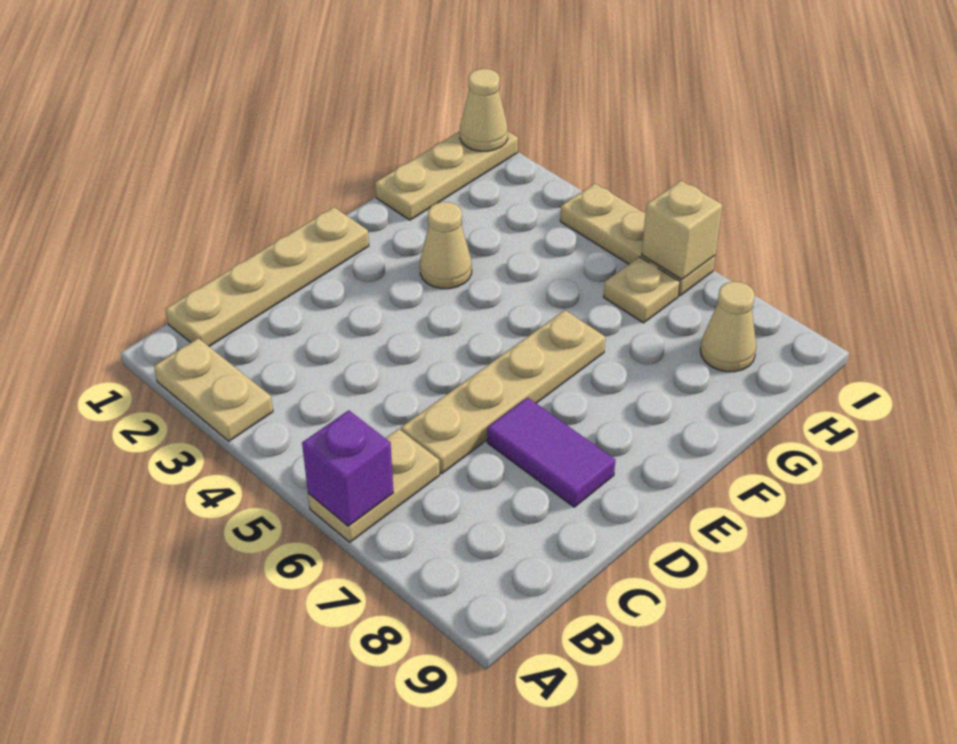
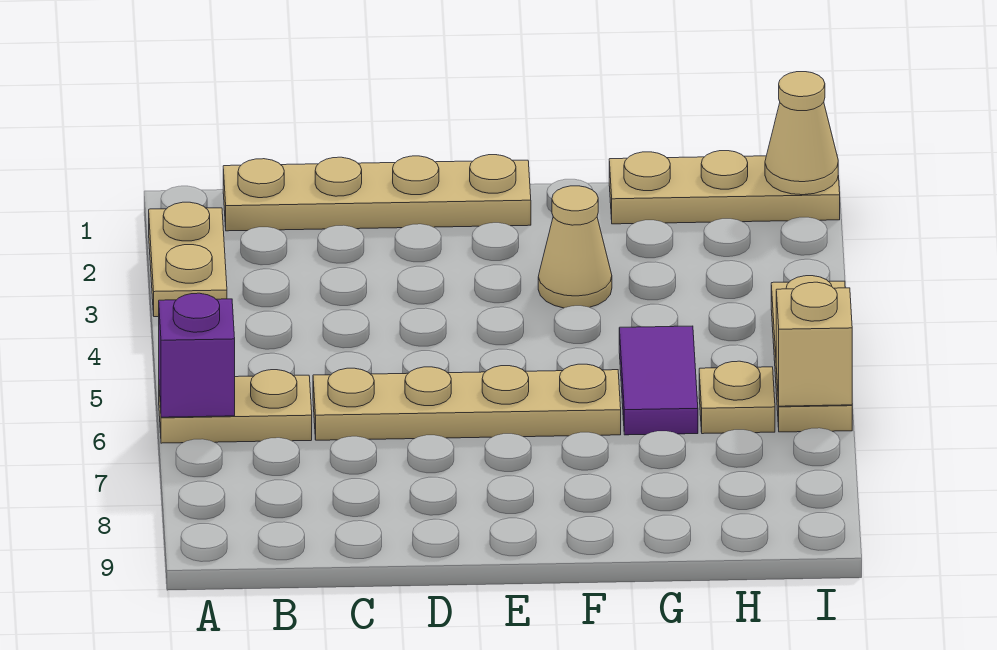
purple tile D7:D8 level 1 -> purple tile G5:G6 level 1
tan cone H8 level 1 -> none

